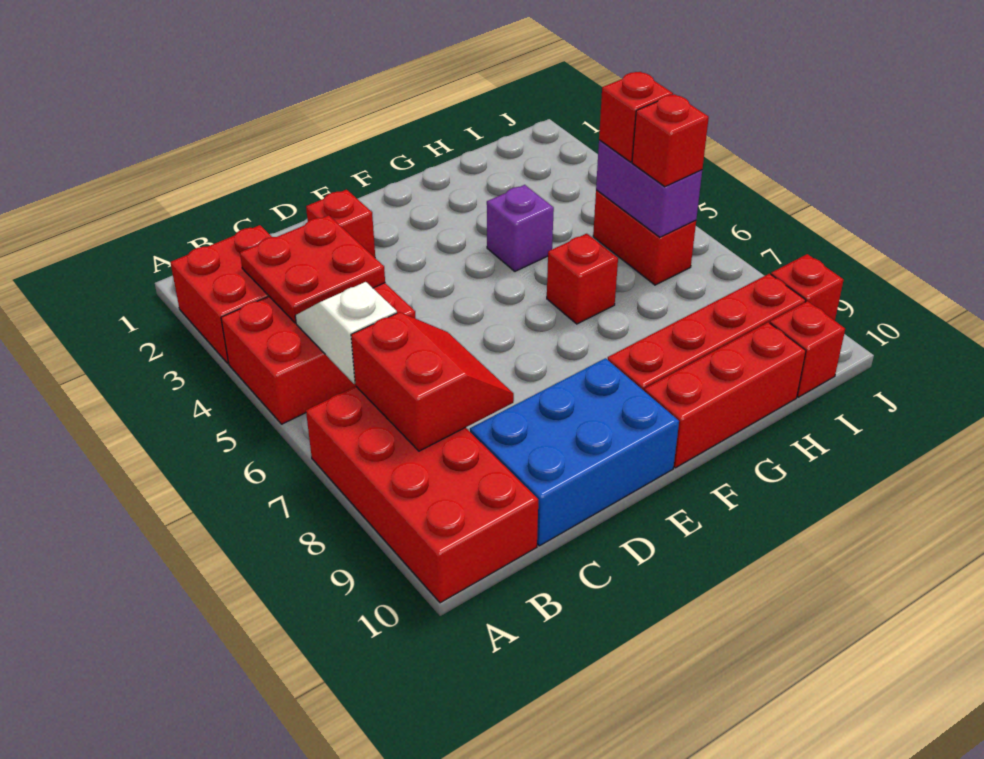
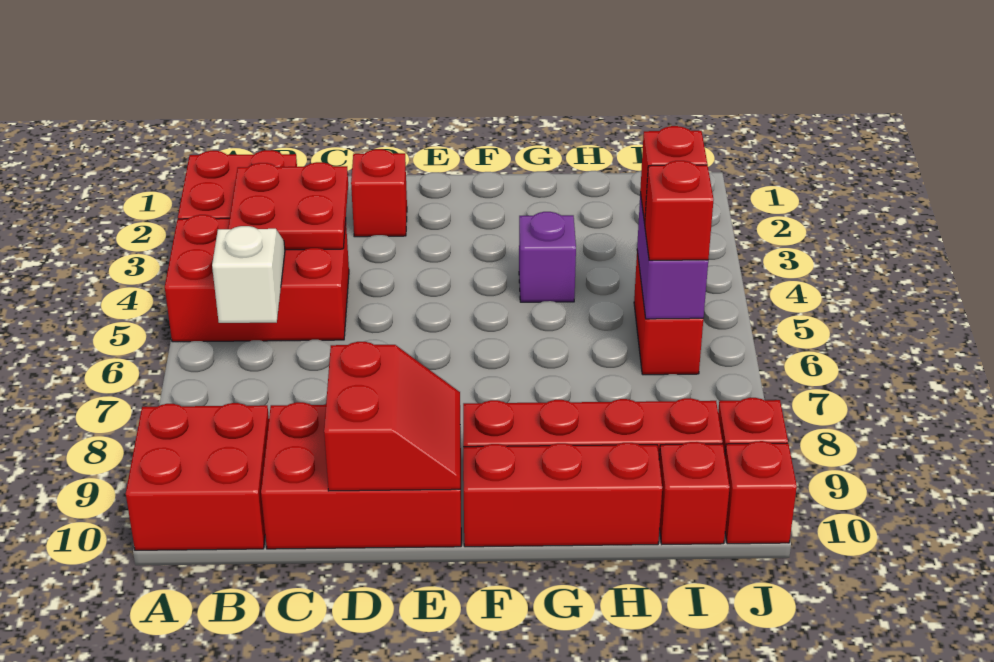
red brick A7:B10 level 1 -> red brick A9:B10 level 1
red slope B7:C8 level 2 top B -> red slope D9:E10 level 2 top D
blue brick C9:E10 level 1 -> red brick C9:E10 level 1
red brick G6 level 1 -> red brick J10 level 1

